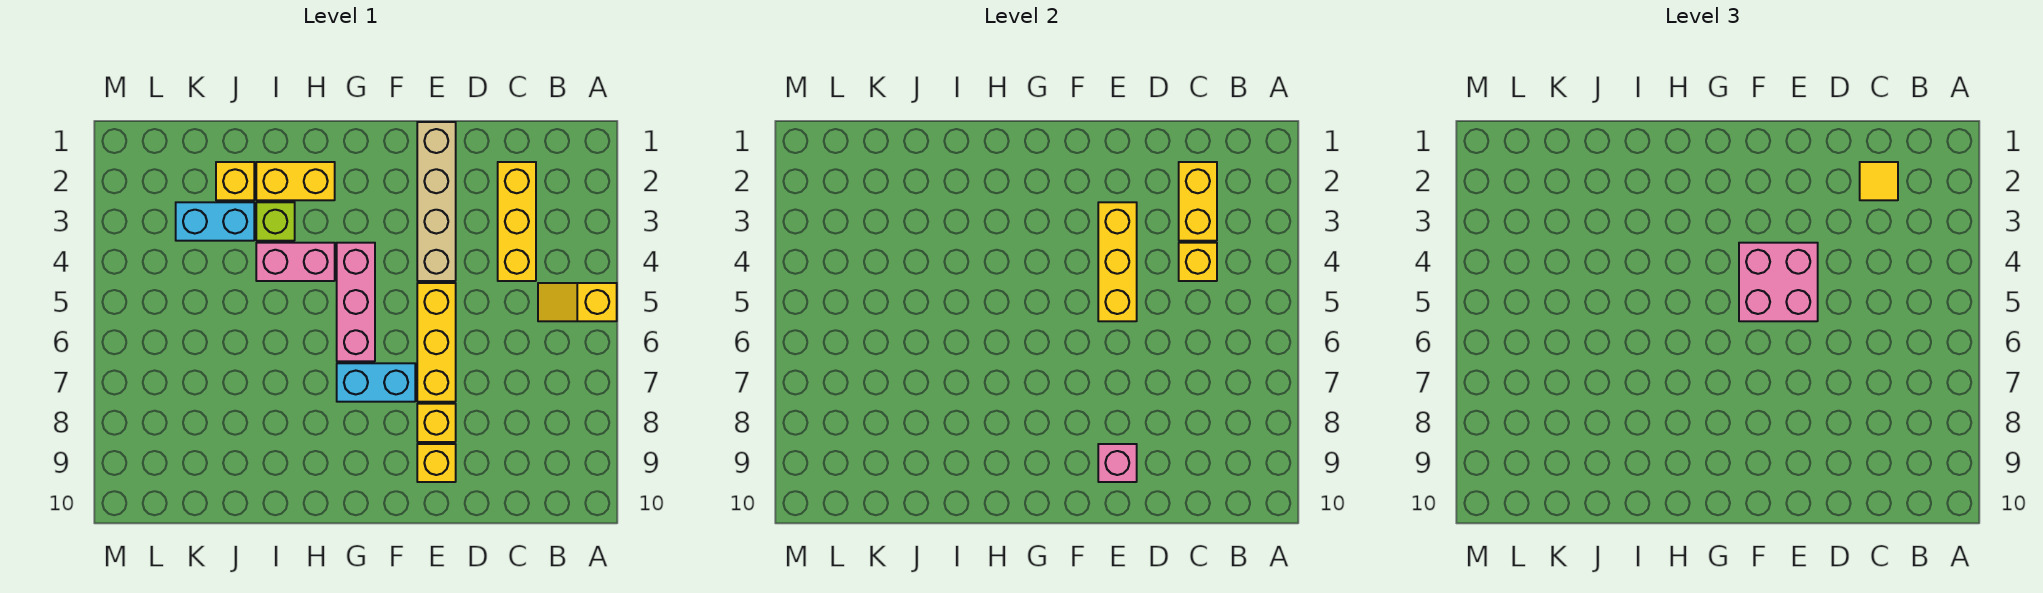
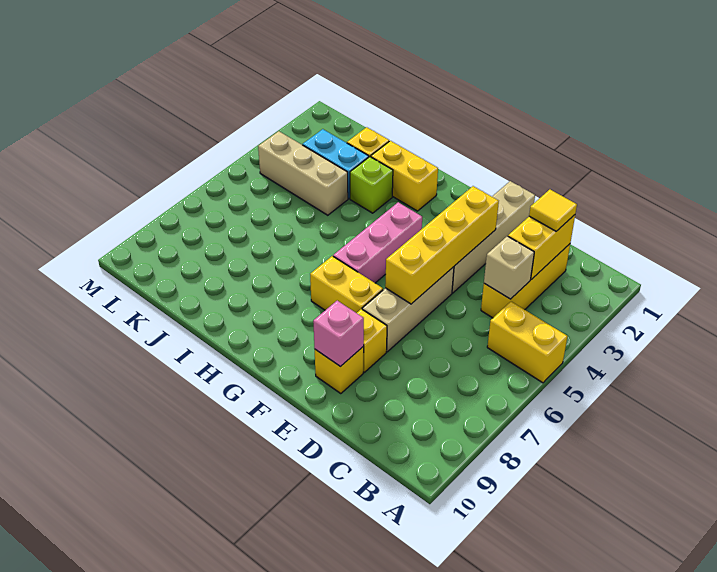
yellow slope A5:B5 level 1 top A -> yellow brick A5:B5 level 1
yellow brick C4 level 2 -> tan brick C4 level 2
yellow brick E3:E5 level 2 -> yellow brick E3:E6 level 2
pink brick E4:F5 level 3 -> none
yellow brick E5:E7 level 1 -> tan brick E5:E7 level 1
cyan brick F7:G7 level 1 -> yellow brick F7:G7 level 1
pink brick H4:I4 level 1 -> none
none -> tan brick J4:L4 level 1

